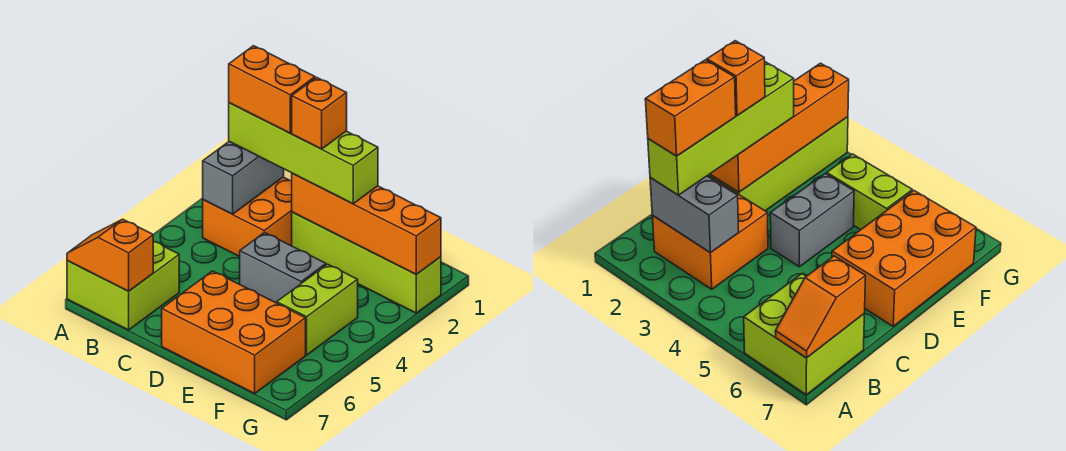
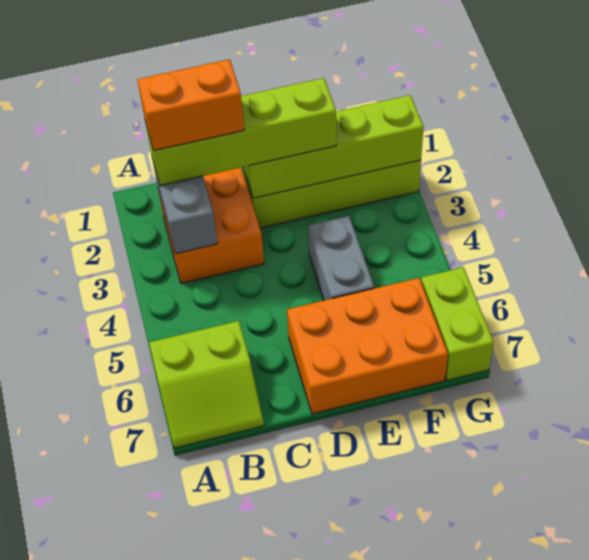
lime brick A6:B7 level 1 -> lime slope A6:B7 level 1 top 6
orange slope A7:B7 level 2 top B -> none
orange brick D2:G2 level 2 -> lime brick D2:G2 level 2
orange brick D2 level 4 -> none
grey brick D4:E4 level 1 -> grey brick E4:E5 level 1
lime brick F4:F5 level 1 -> lime brick G6:G7 level 1

